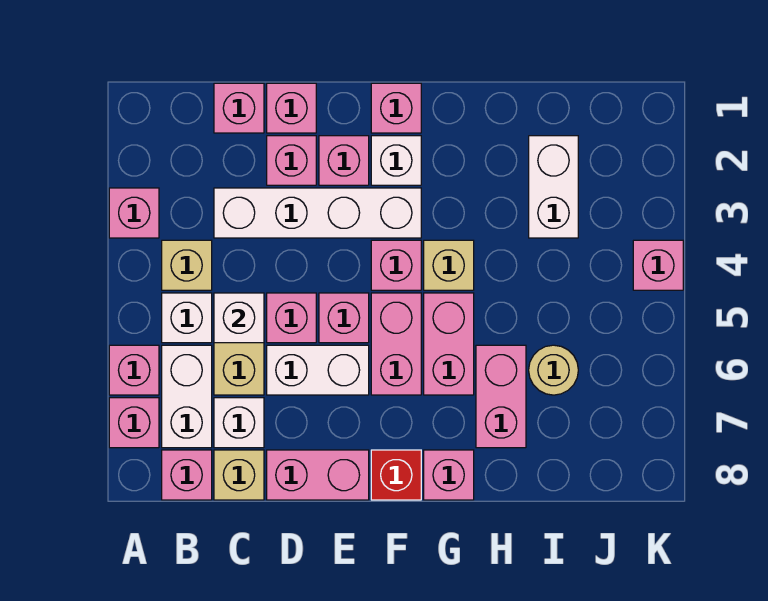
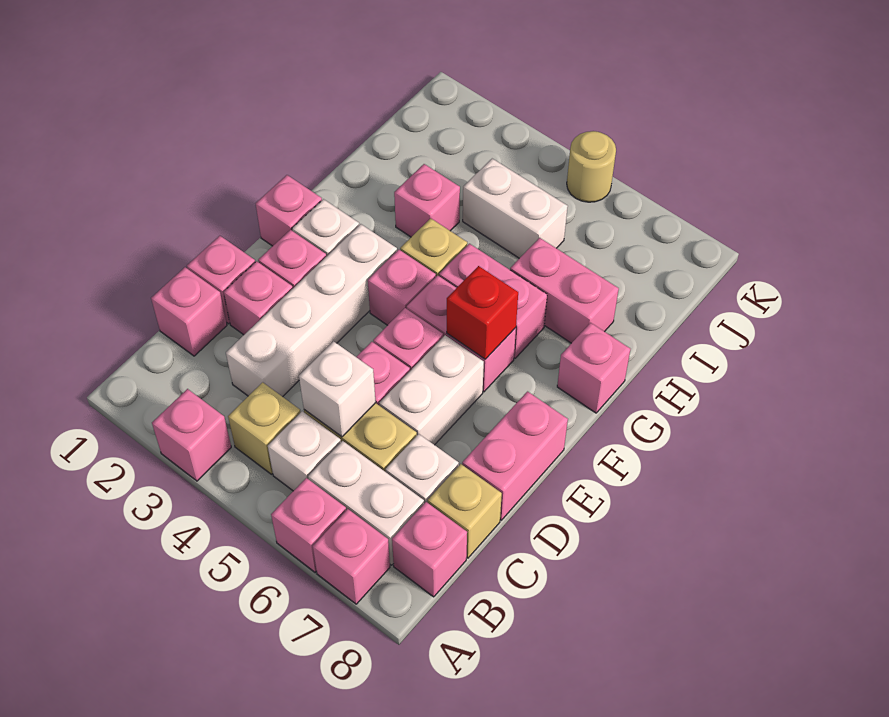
red brick F8 level 1 -> red brick F6 level 2
white brick I2:I3 level 1 -> white brick I4:I5 level 1
tan round brick I6 level 1 -> tan round brick K5 level 1
pink brick K4 level 1 -> pink brick H3 level 1

